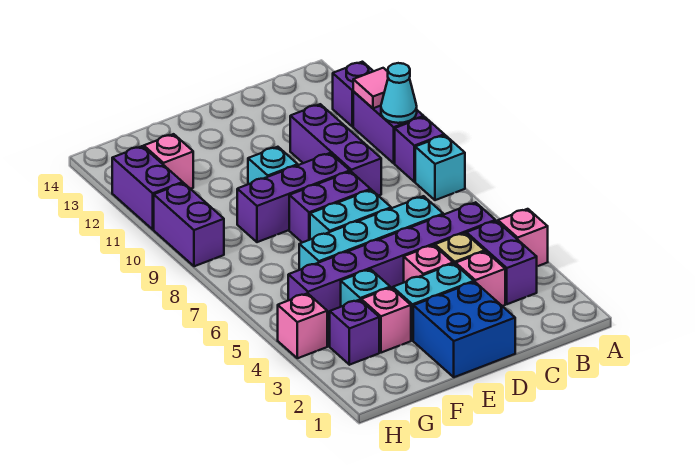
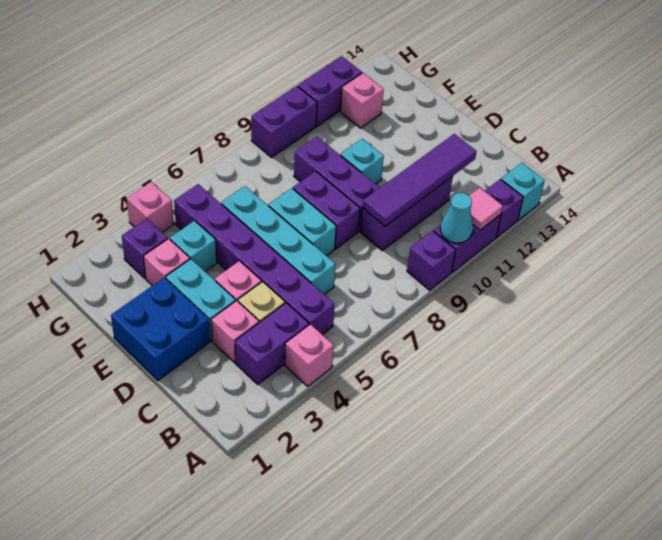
cyan brick A8 level 1 -> cyan brick A13 level 1
none -> purple tile C9:C12 level 2

